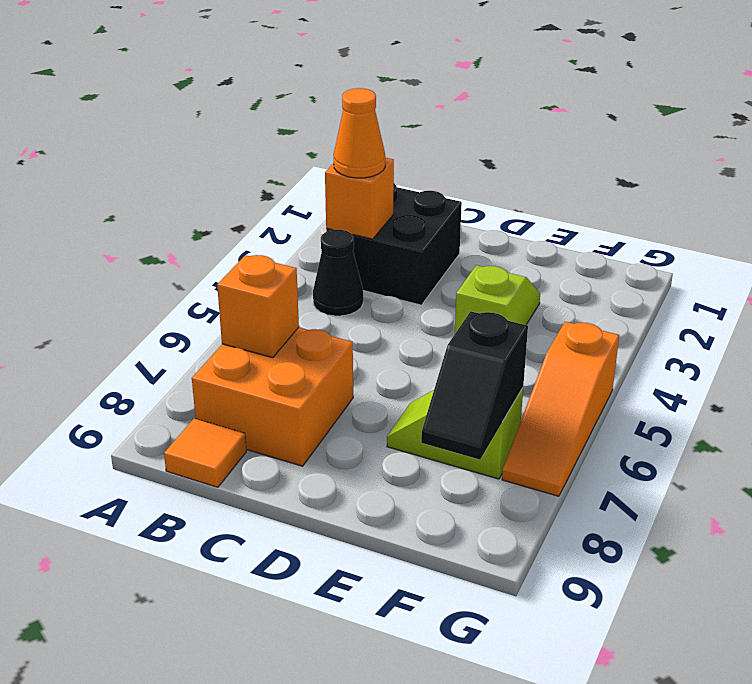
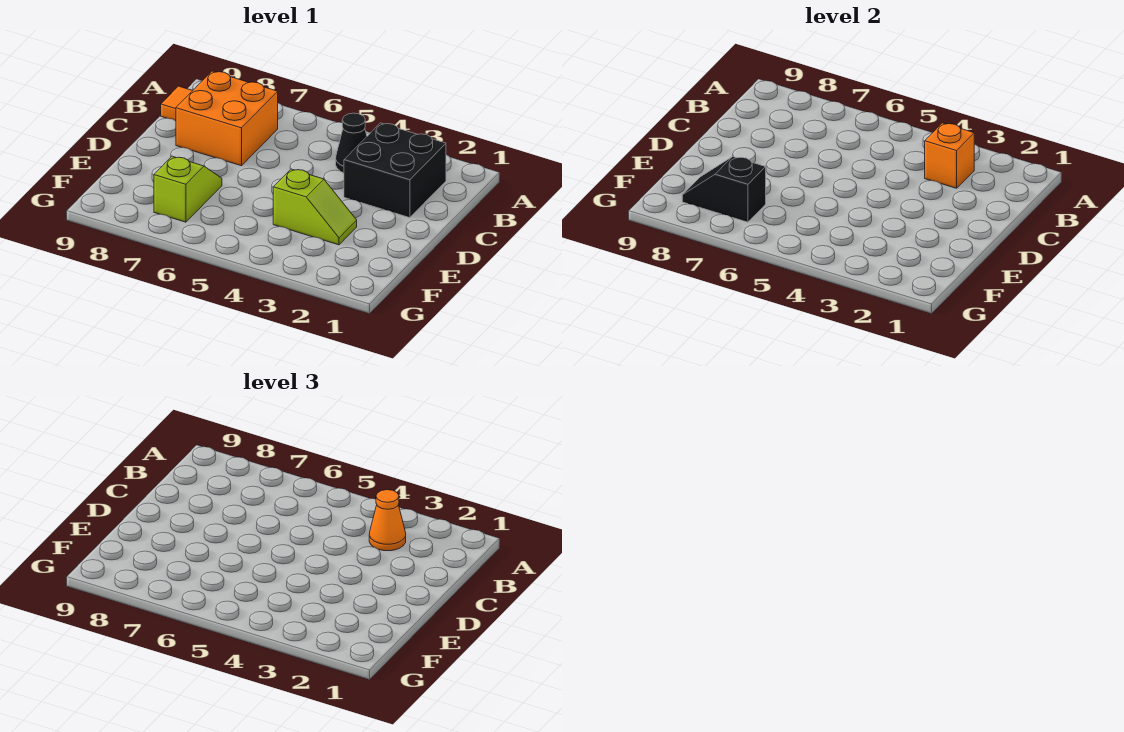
orange brick B7 level 2 -> none
orange slope G5:G7 level 1 top 5 -> none

